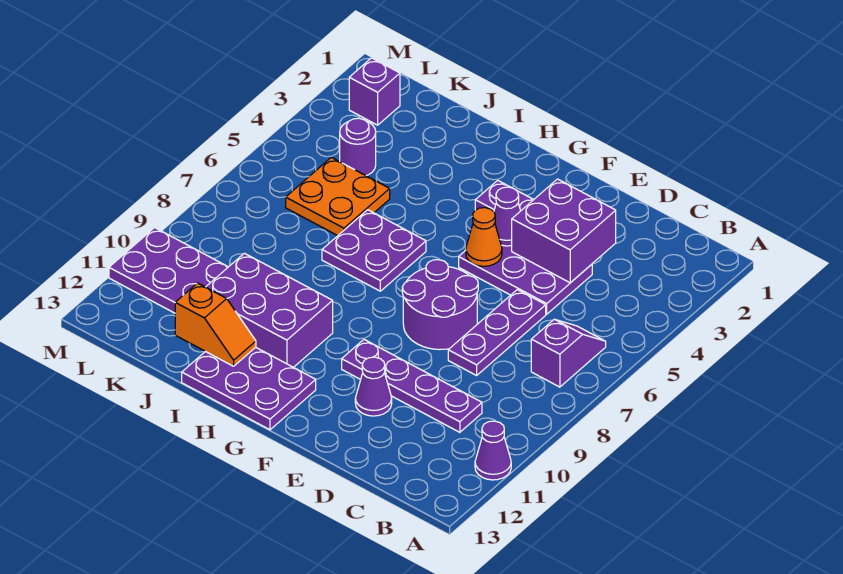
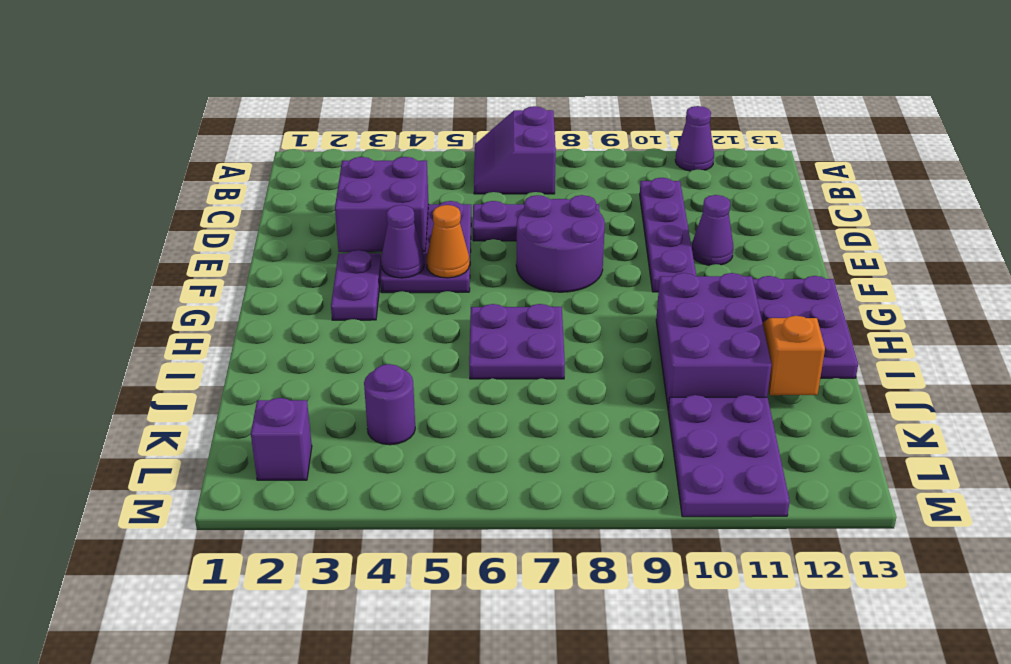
purple slope B6:B7 level 1 top 7 -> purple slope A6:B7 level 1 top 7
orange plate J5:K6 level 1 -> none

